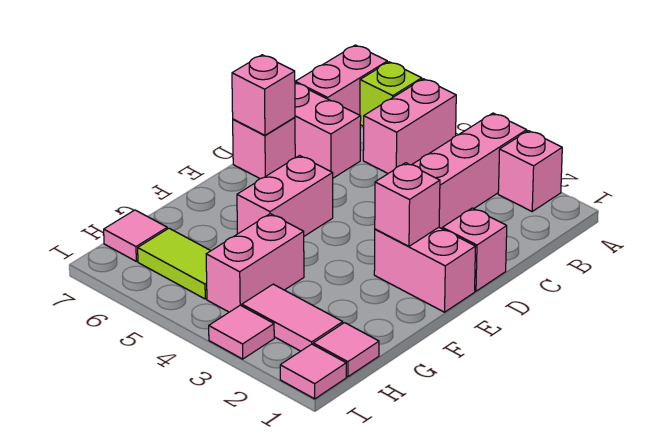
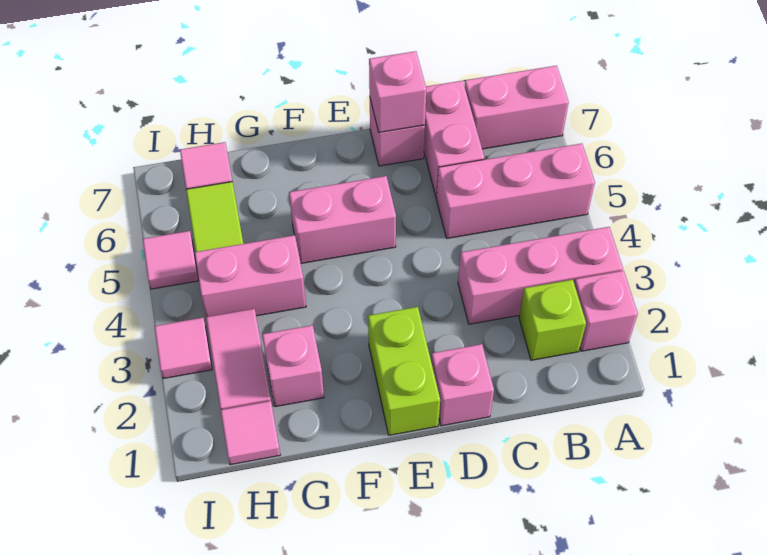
pink brick A5:B5 level 1 -> pink brick A5:C5 level 1
lime brick A6 level 1 -> lime brick B2 level 1
pink brick E1:E2 level 1 -> lime brick E1:E2 level 1
pink brick E2 level 2 -> pink brick G2 level 1
pink tile I1 level 1 -> pink tile I5 level 1

